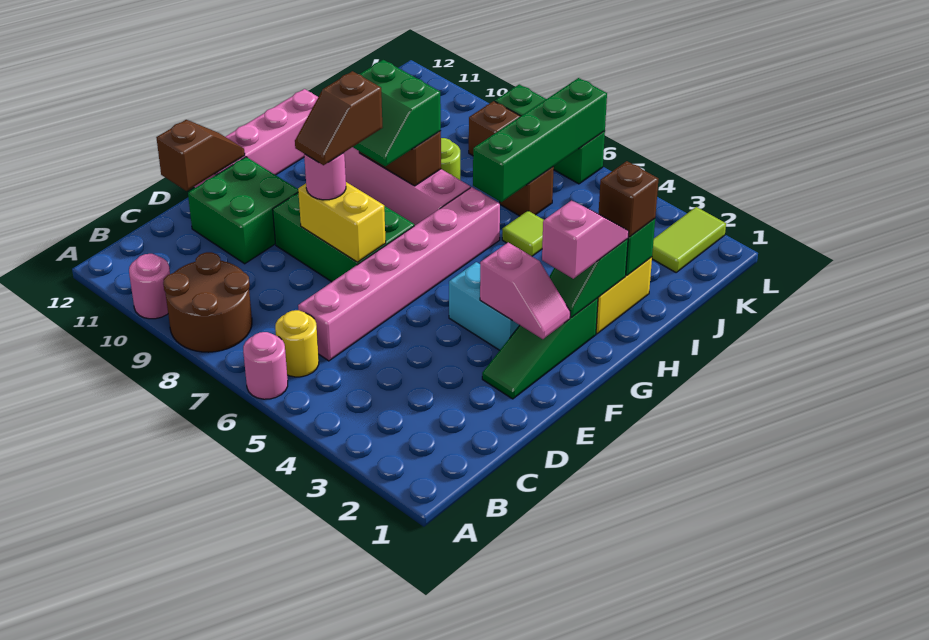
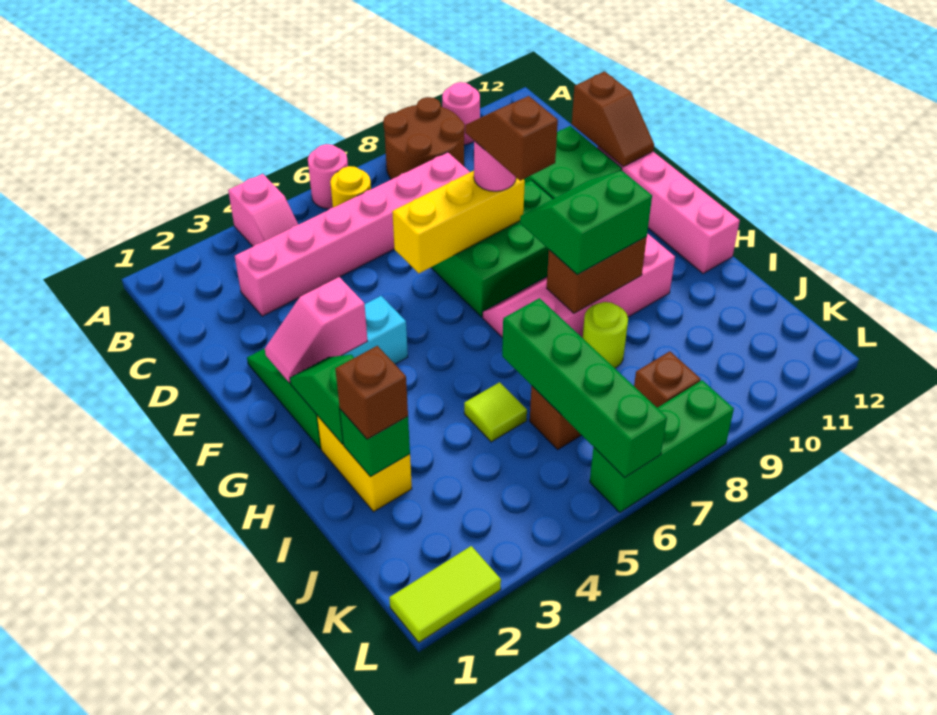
pink brick C6:H6 level 1 -> pink brick C3:C8 level 1
yellow brick E7:E8 level 2 -> yellow brick E6:E8 level 2
pink slope G2:H2 level 3 top G -> pink slope A4:B4 level 1 top A
lime tile K2:L2 level 1 -> lime tile L1:L2 level 1

